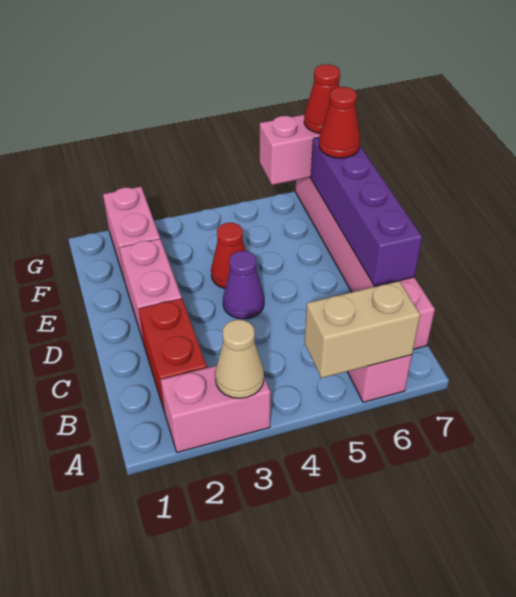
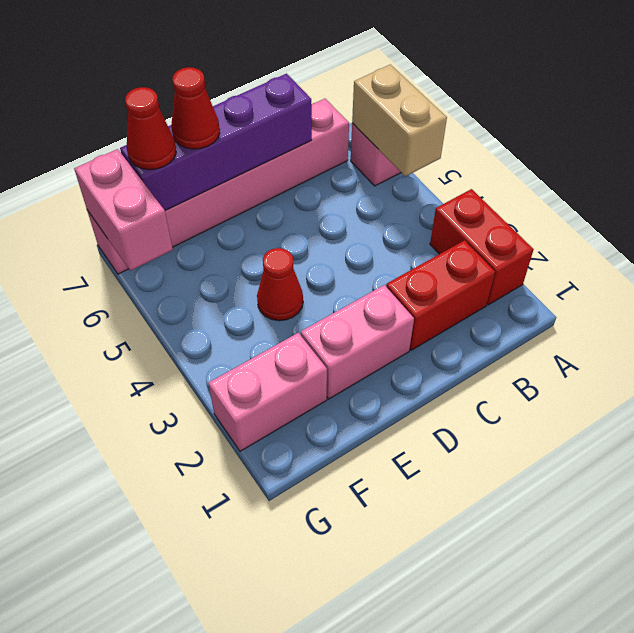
pink brick A2:A3 level 1 -> red brick A2:A3 level 1
tan cone A3 level 2 -> none
purple cone D4 level 1 -> none
red cone G7 level 3 -> red cone E7 level 3

